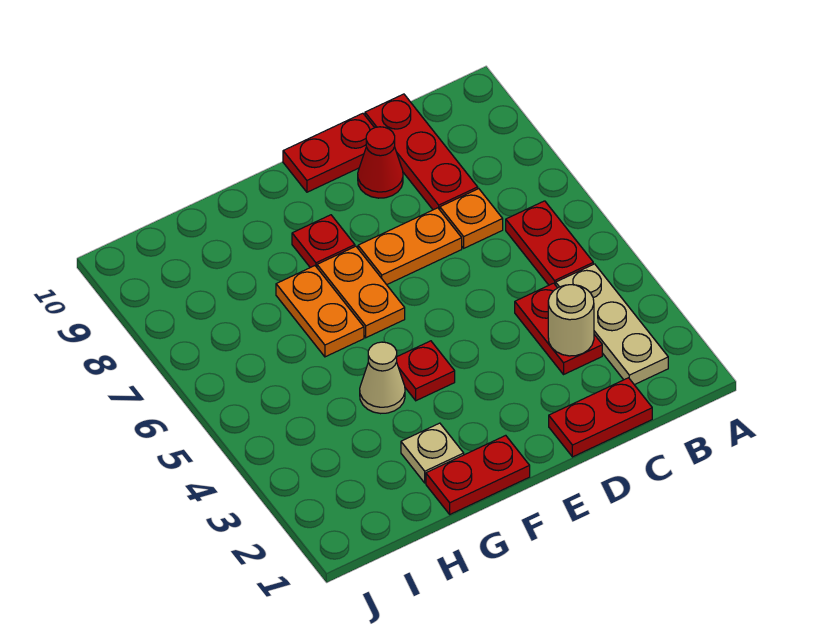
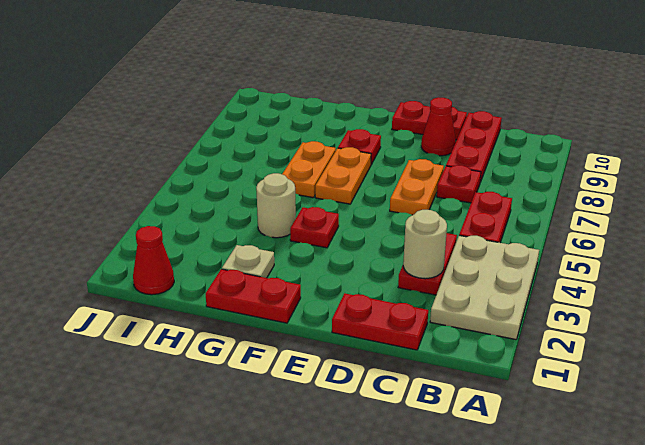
tan plate B2:B4 level 1 -> tan plate A2:B4 level 1
orange plate C7 level 1 -> red plate C7 level 1
orange plate D7:E7 level 1 -> orange plate D6:D7 level 1
tan cone G4 level 1 -> tan round brick G4 level 1
none -> red cone I1 level 1

